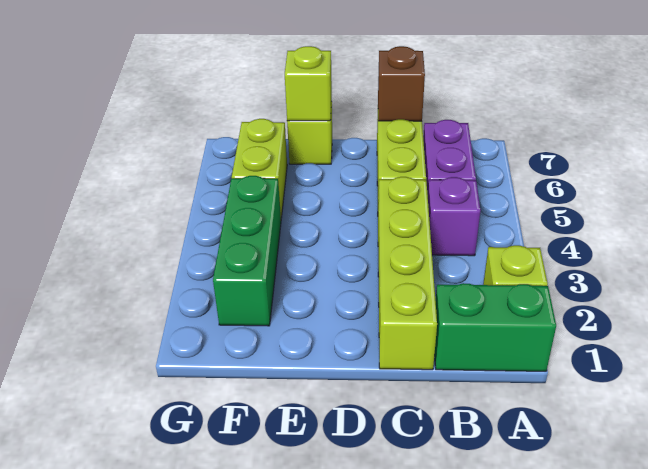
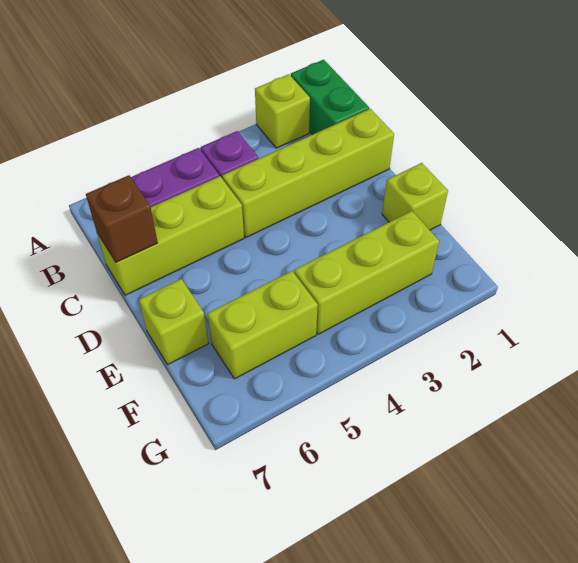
lime brick E7 level 2 -> lime brick E1 level 1
green brick F2:F4 level 1 -> lime brick F2:F4 level 1

